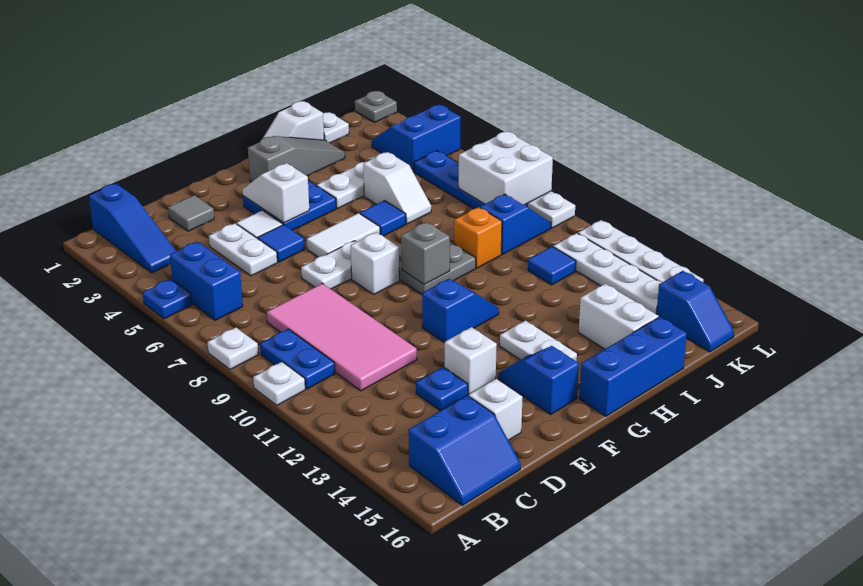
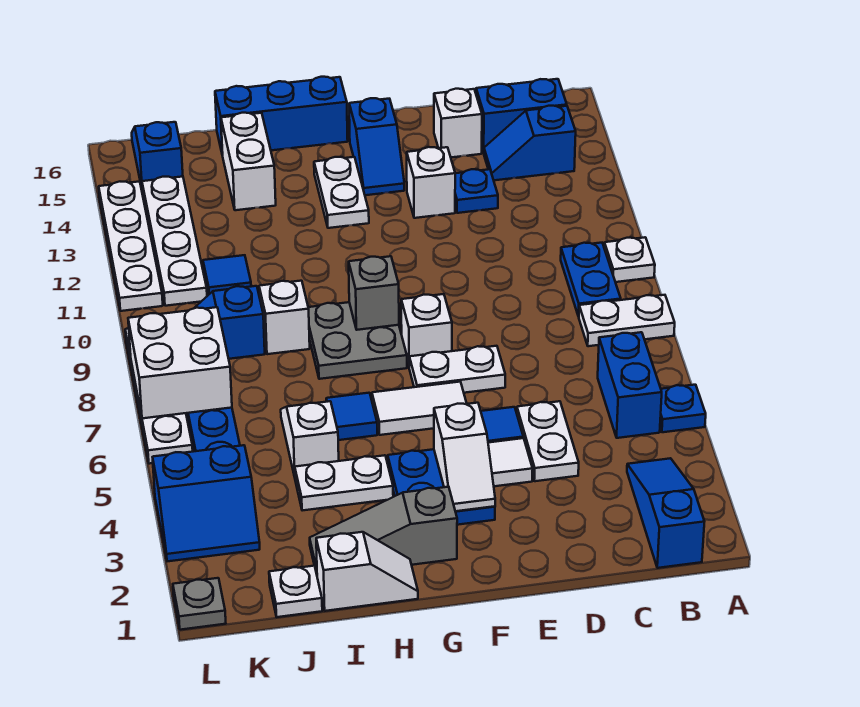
white plate A8 level 1 -> white plate A8:B8 level 1
pink tile C8:D11 level 1 -> none
grey tile D2 level 1 -> none
blue slope F11:G11 level 1 top F -> blue slope B14:C14 level 1 top B
orange brick I9 level 1 -> white brick I9 level 1

